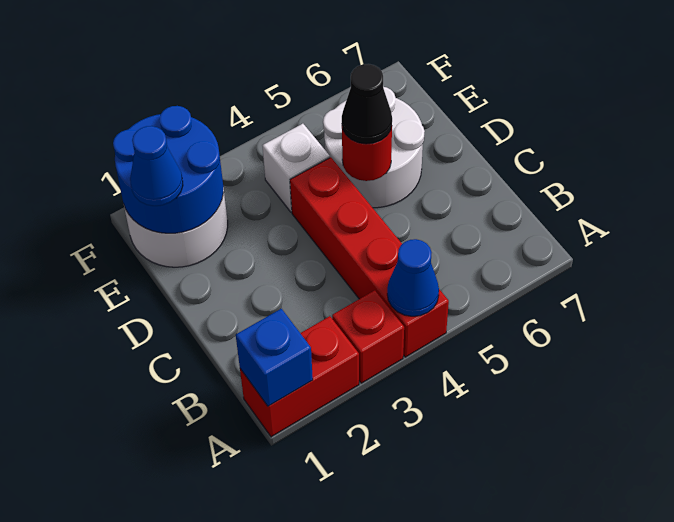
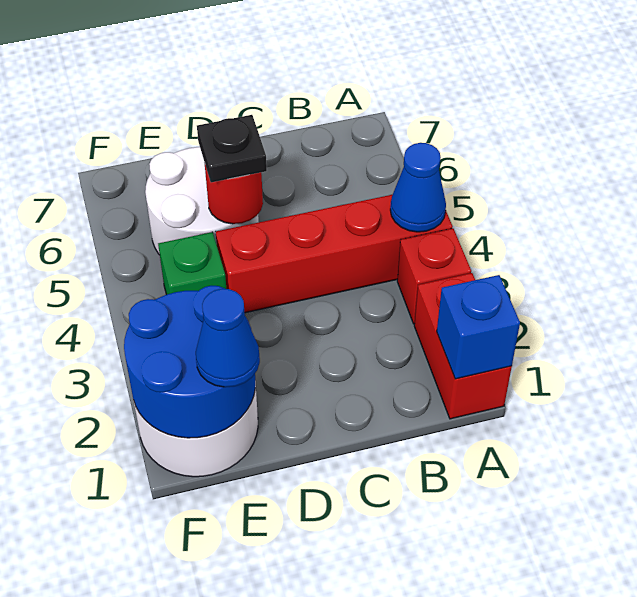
black cone D5 level 3 -> black plate D5 level 3
white brick E4 level 1 -> green brick E4 level 1

